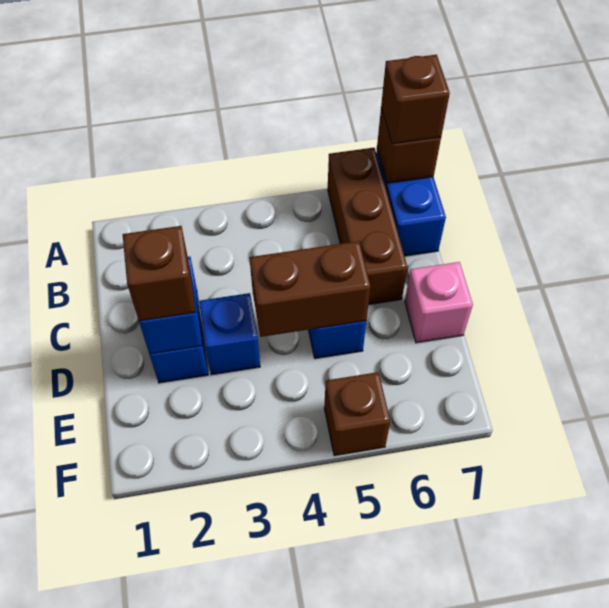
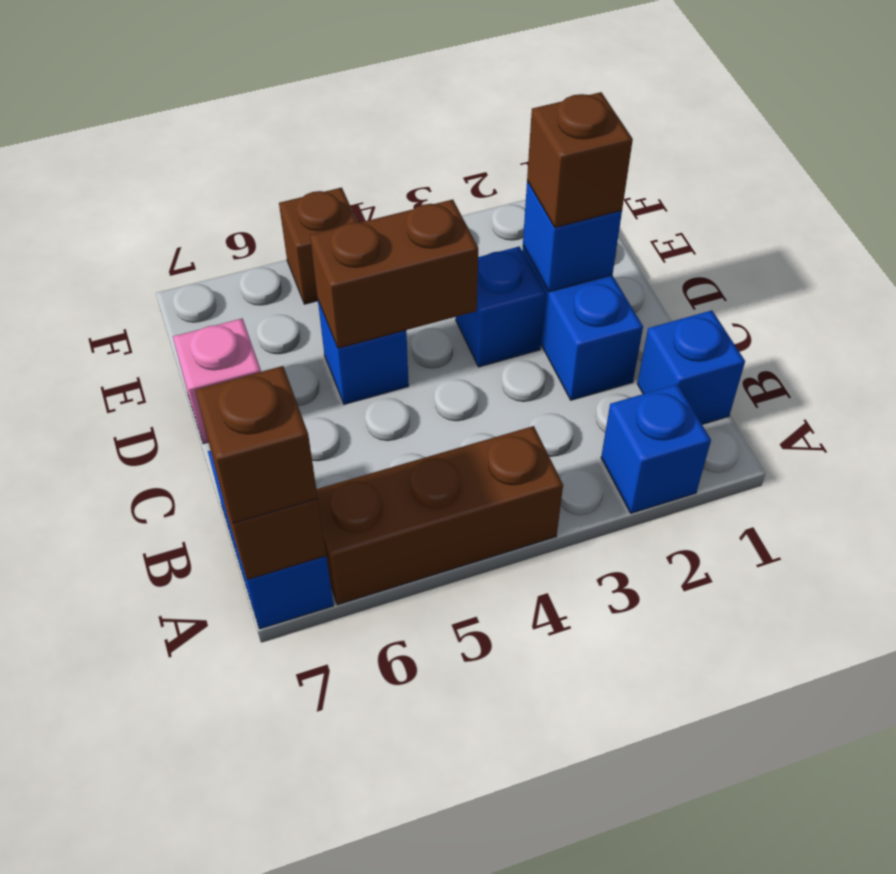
none -> blue brick A2 level 1
brown brick A6:C6 level 1 -> brown brick A4:A6 level 1
none -> blue brick B1 level 1

